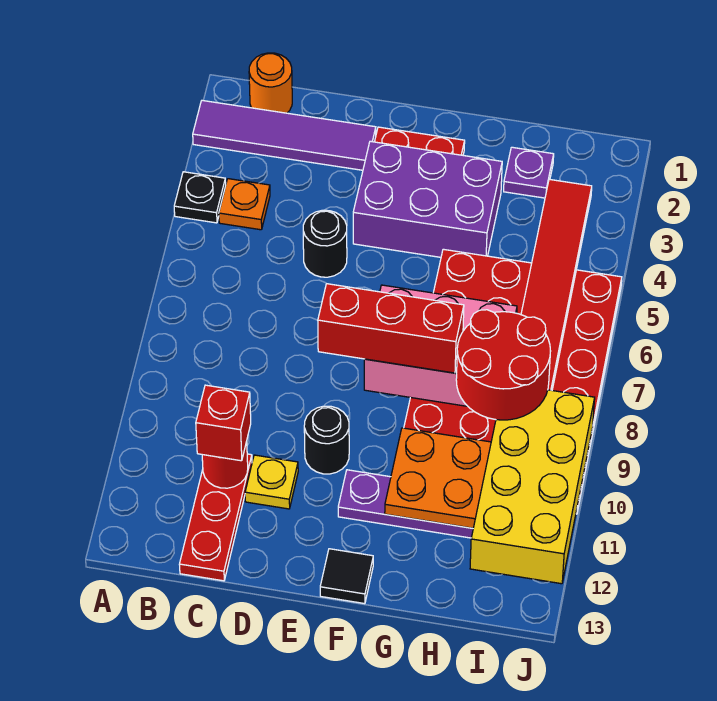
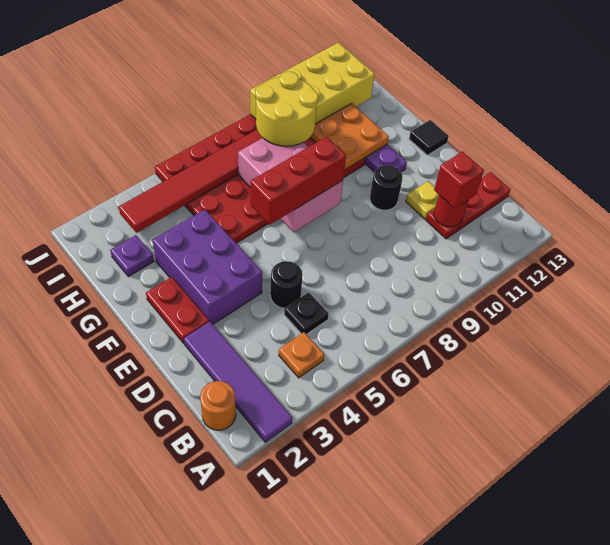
black plate A4 level 1 -> black plate C5 level 1
red brick E8:G8 level 3 -> red brick F6:F8 level 3
red round brick H8:I9 level 3 -> yellow round brick H8:I9 level 3

